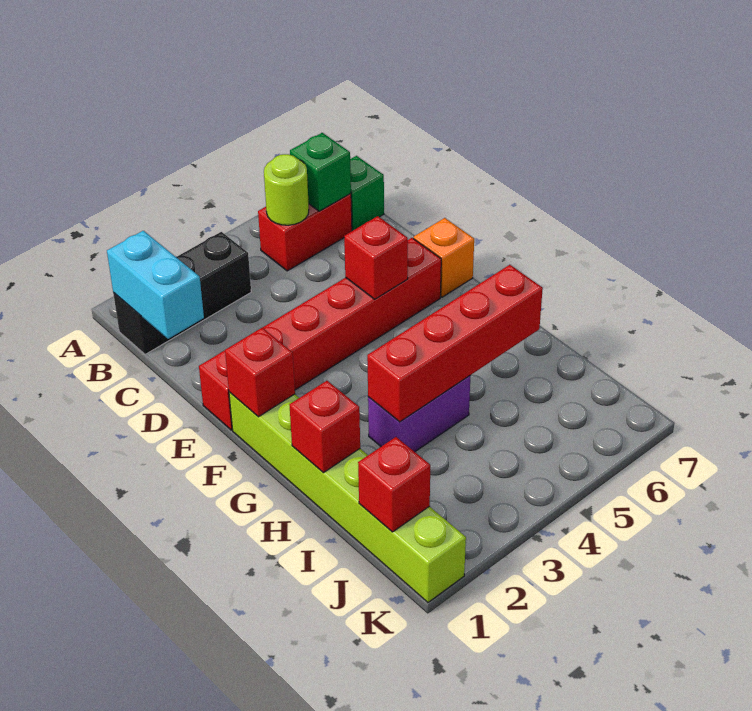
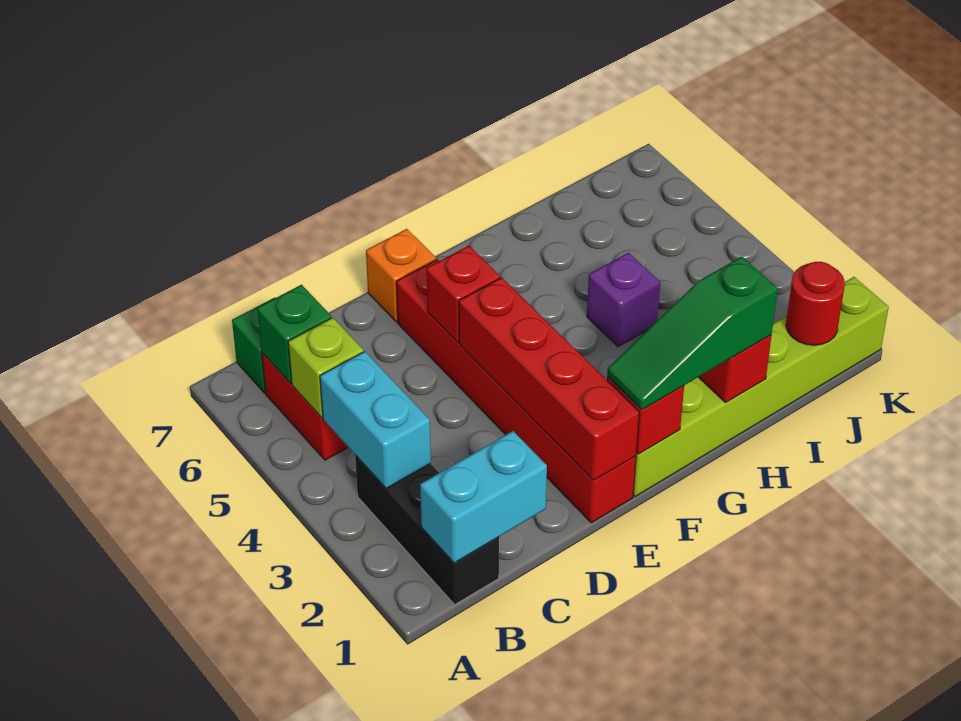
none -> cyan brick B3:B4 level 2
lime round brick B5 level 2 -> lime brick B5 level 2
none -> green slope F1:H1 level 3 top H
purple brick H3:H4 level 1 -> purple brick H4 level 1
red brick H3:H6 level 2 -> red brick E1:E4 level 2
red brick J1 level 2 -> red round brick J1 level 2

